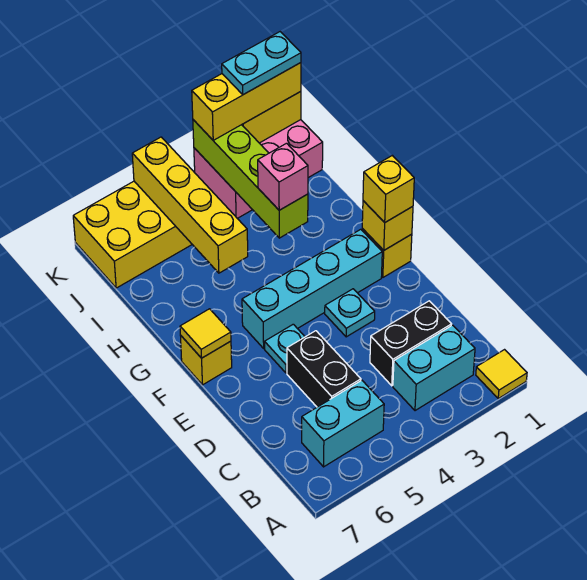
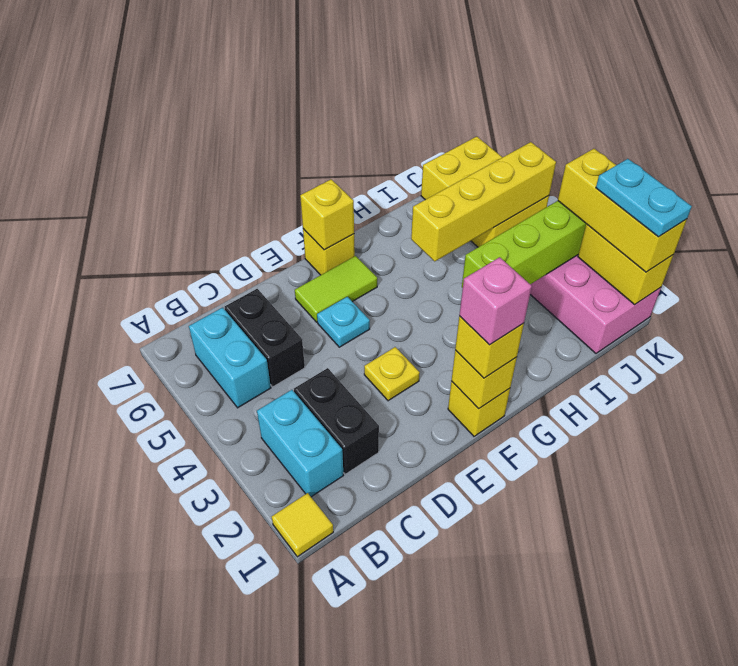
black brick C5:D5 level 1 -> black brick C5:C6 level 1
cyan plate E3 level 1 -> yellow plate E3 level 1
none -> lime tile E6:F6 level 1
cyan brick F2:F5 level 1 -> none
yellow tile F7 level 2 -> yellow brick F7 level 2
pink brick H3 level 3 -> pink brick F1 level 4

